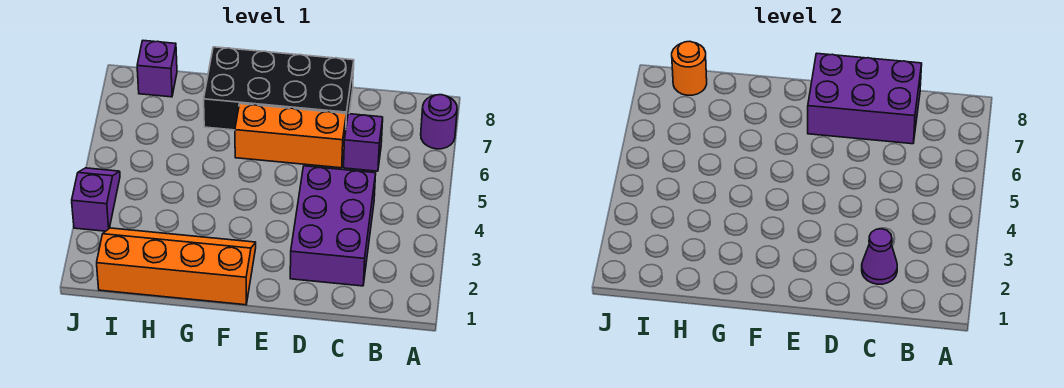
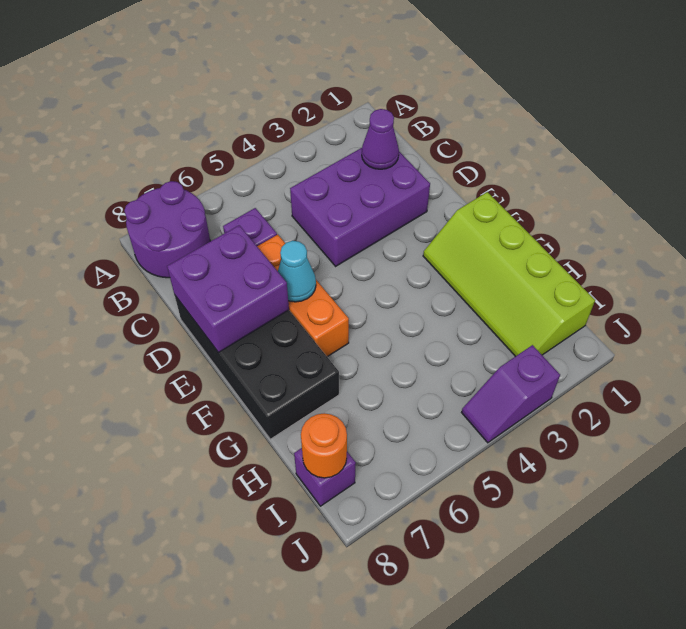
purple round brick A7 level 1 -> purple round brick A7:B8 level 1
purple brick C7:E8 level 2 -> purple brick D7:E8 level 2
none -> cyan cone E6 level 2
orange slope F1:I2 level 1 top 1 -> lime slope F1:I2 level 1 top 1

